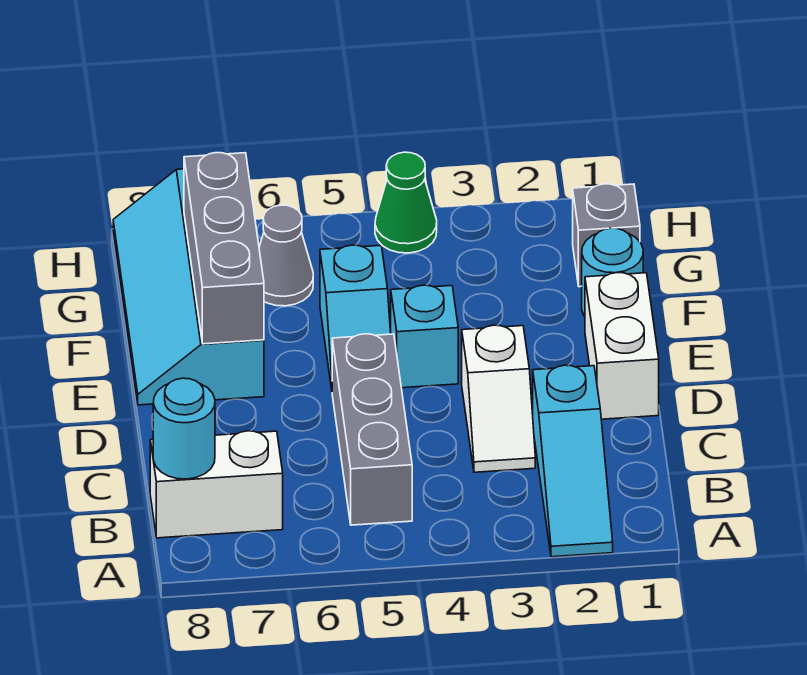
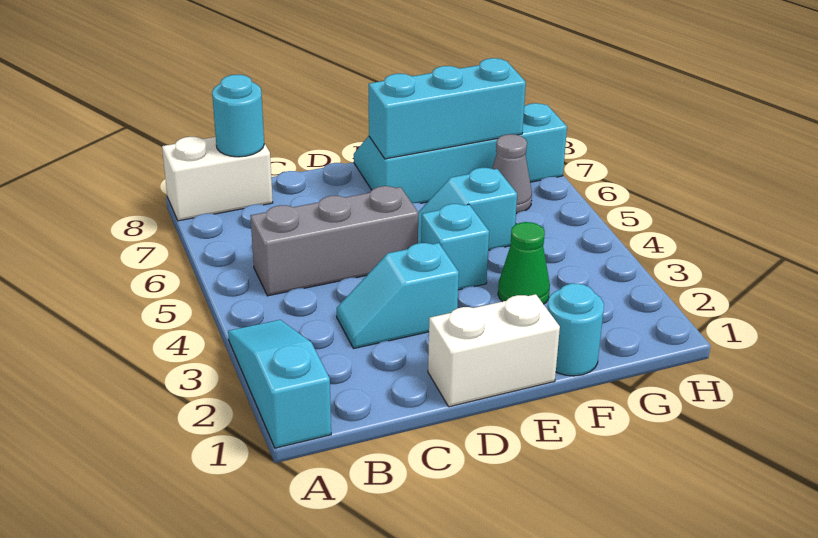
cyan slope A2:C2 level 1 top C -> cyan slope A1:A3 level 1 top 1
white brick B7:B8 level 1 -> white brick A8:B8 level 1
white slope C3:D3 level 1 top D -> cyan slope C3:D3 level 1 top D
grey brick E7:G7 level 2 -> cyan brick E7:G7 level 2
grey brick G1 level 1 -> none
green cone H4 level 1 -> green cone F3 level 1

